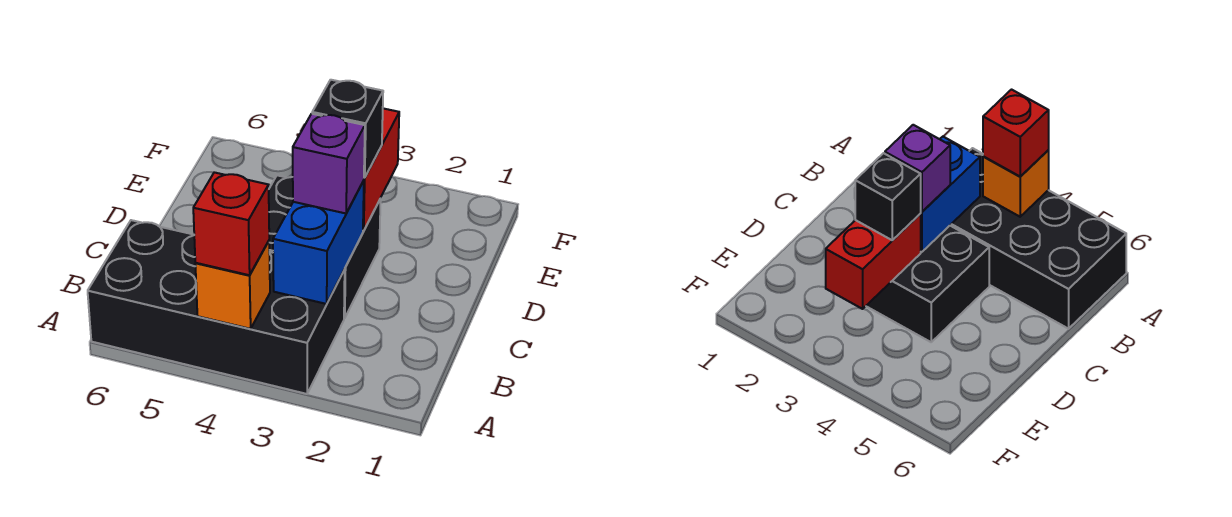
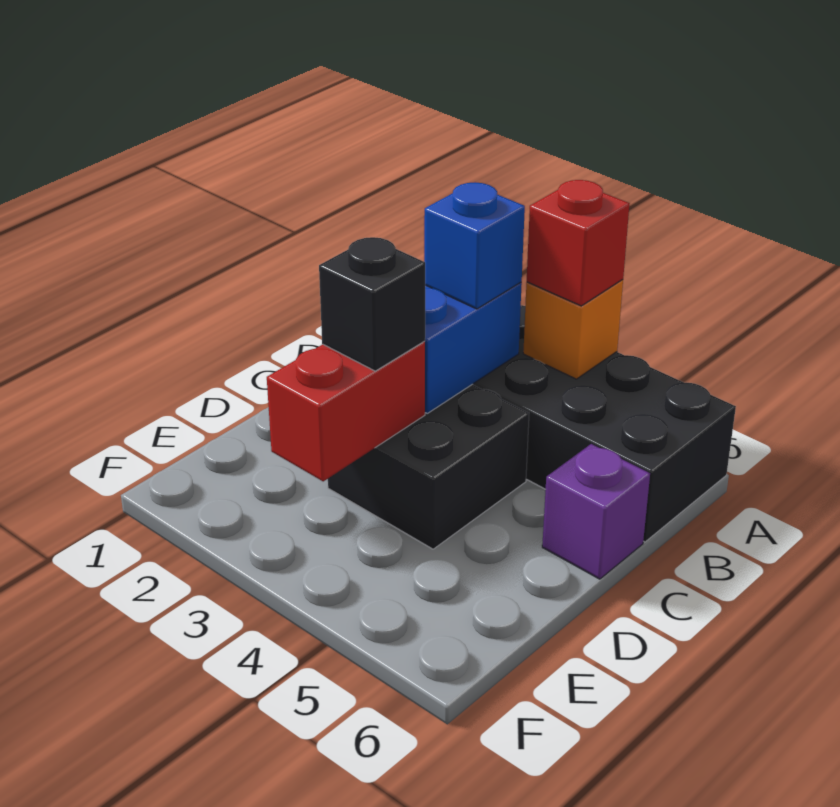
none -> blue brick B3 level 3
purple brick C3 level 3 -> purple brick C6 level 1

